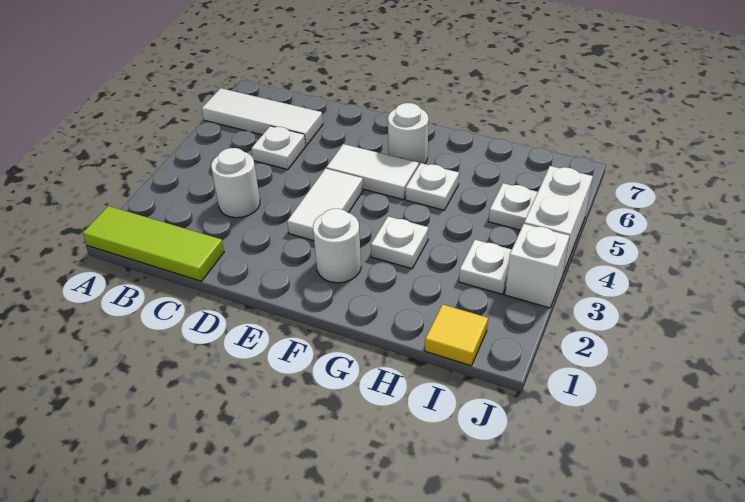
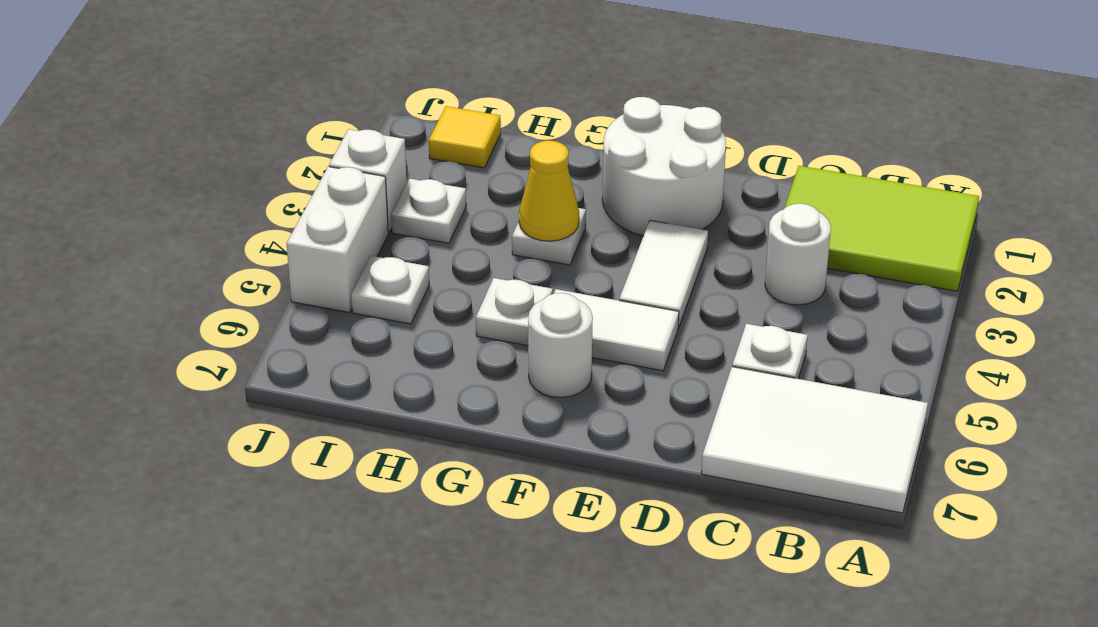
lime tile A1:C1 level 1 -> lime tile A1:C2 level 1
white tile A6:C6 level 1 -> white tile A6:C7 level 1
white round brick F2 level 1 -> white round brick E1:F2 level 1
none -> yellow cone G3 level 2

